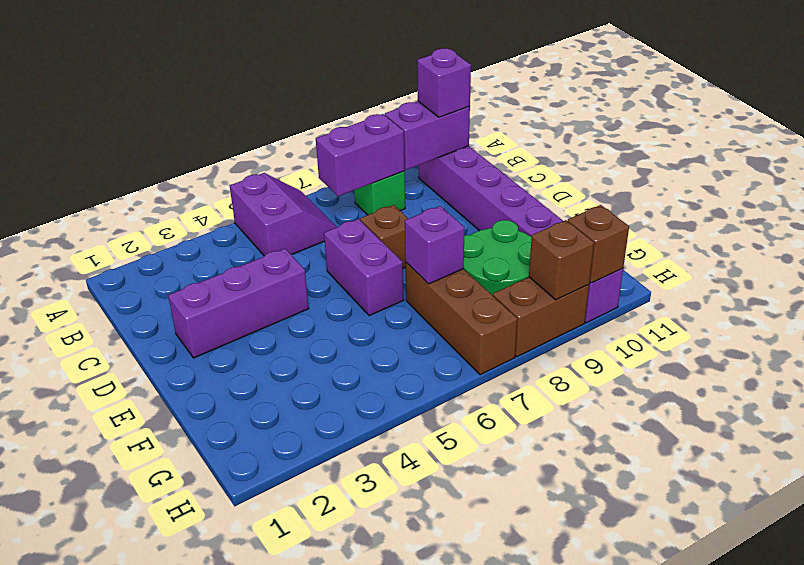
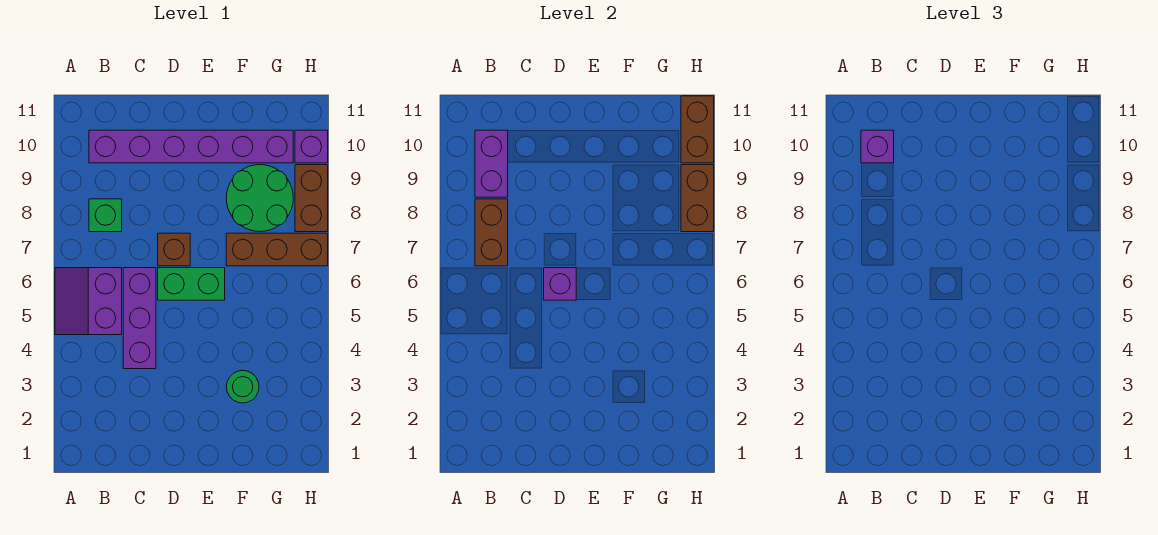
purple slope A5:B6 level 1 top 5 -> purple slope A5:B6 level 1 top B
purple brick B7:B8 level 2 -> brown brick B7:B8 level 2
purple brick D2:D4 level 1 -> purple brick C4:C6 level 1
purple brick D6:E6 level 1 -> green brick D6:E6 level 1
none -> green round brick F3 level 1
purple brick F7 level 2 -> purple brick D6 level 2
brown brick H9 level 2 -> brown brick H8:H9 level 2
brown brick H10 level 2 -> brown brick H10:H11 level 2

